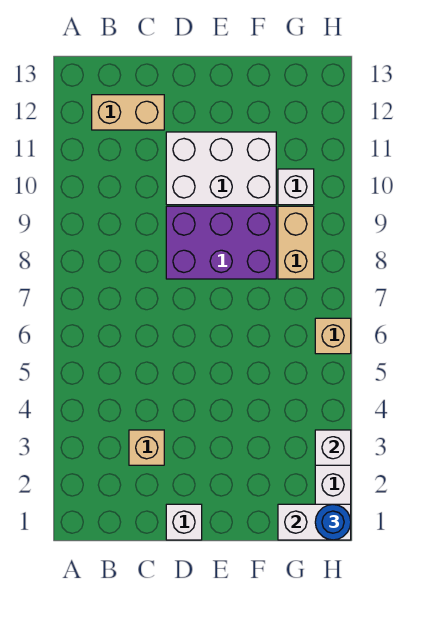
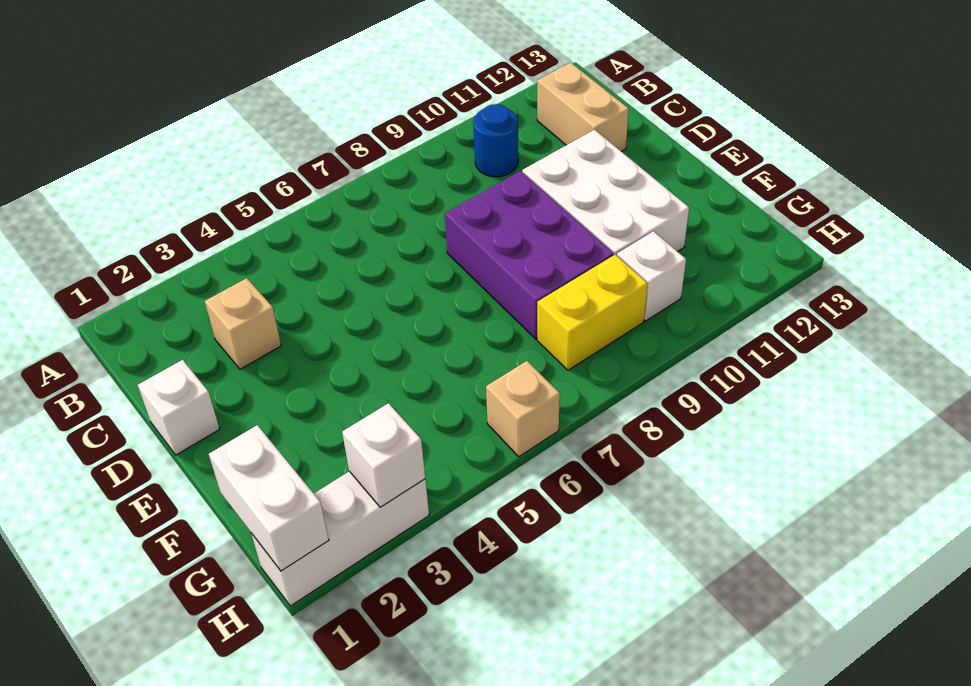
tan brick G8:G9 level 1 -> yellow brick G8:G9 level 1
blue round brick H1 level 3 -> blue round brick B10 level 1

